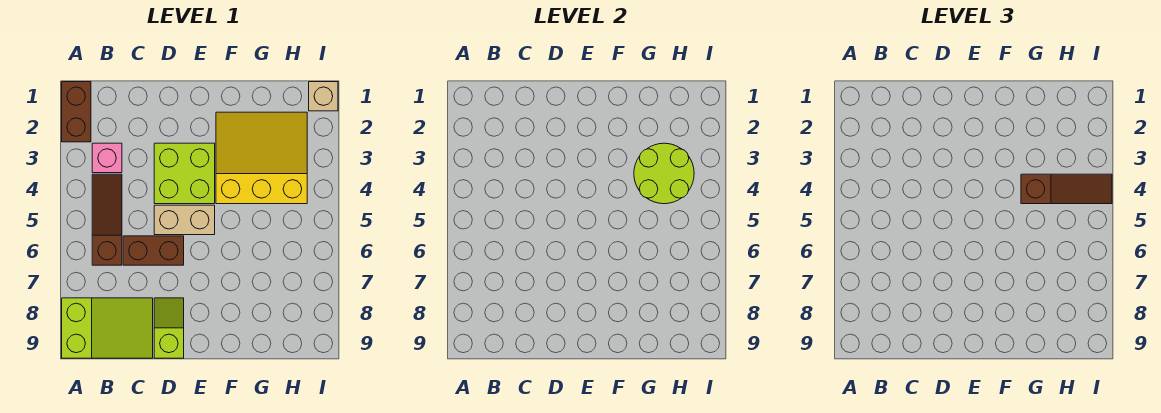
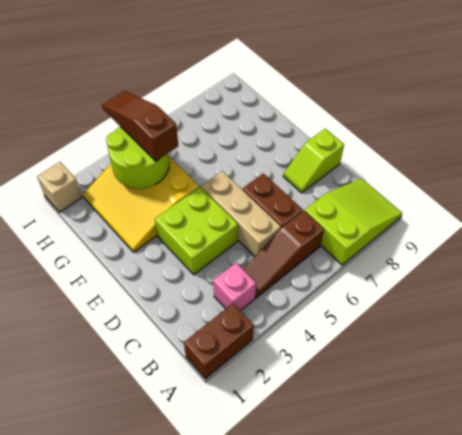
lime slope A8:C9 level 1 top A -> lime slope A7:B9 level 1 top 7
tan brick D5:E5 level 1 -> tan brick C5:E5 level 1

